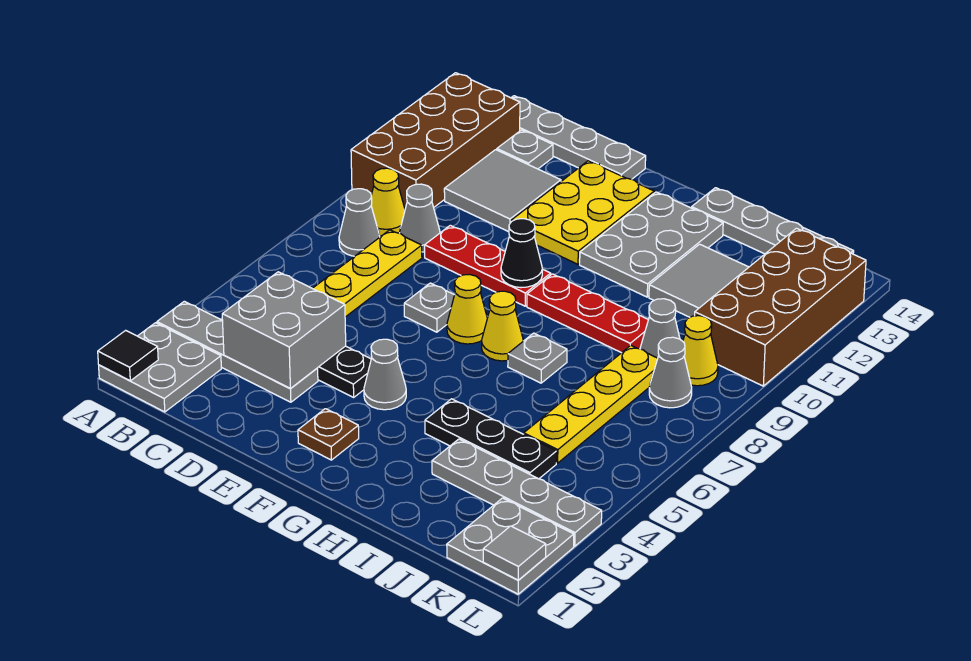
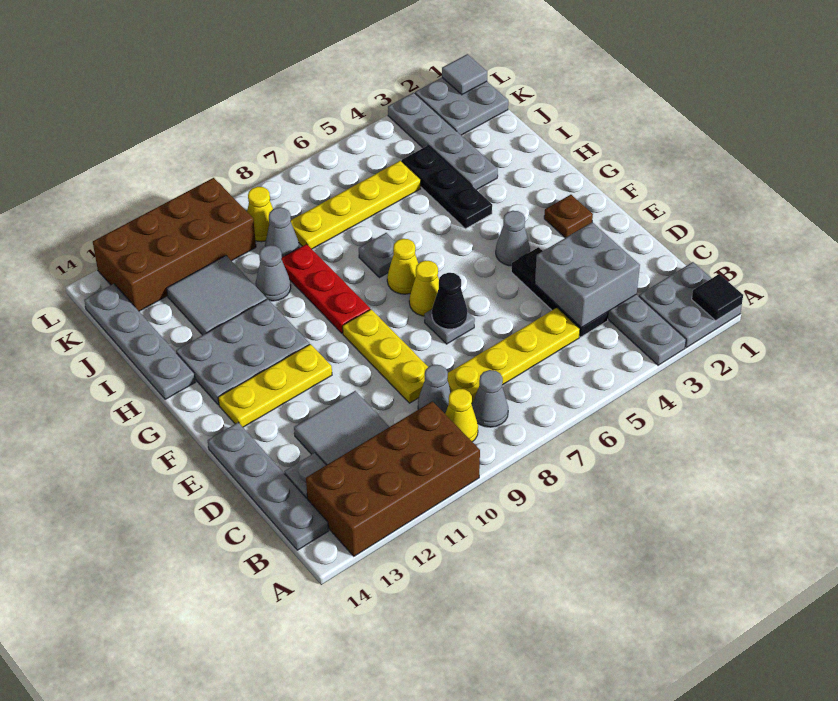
red plate D9:F9 level 1 -> yellow plate D9:F9 level 1
yellow plate E11:F13 level 1 -> yellow plate F11:F13 level 1
black cone F9 level 2 -> black cone E7 level 2
grey cone K8 level 1 -> grey cone I10 level 1

